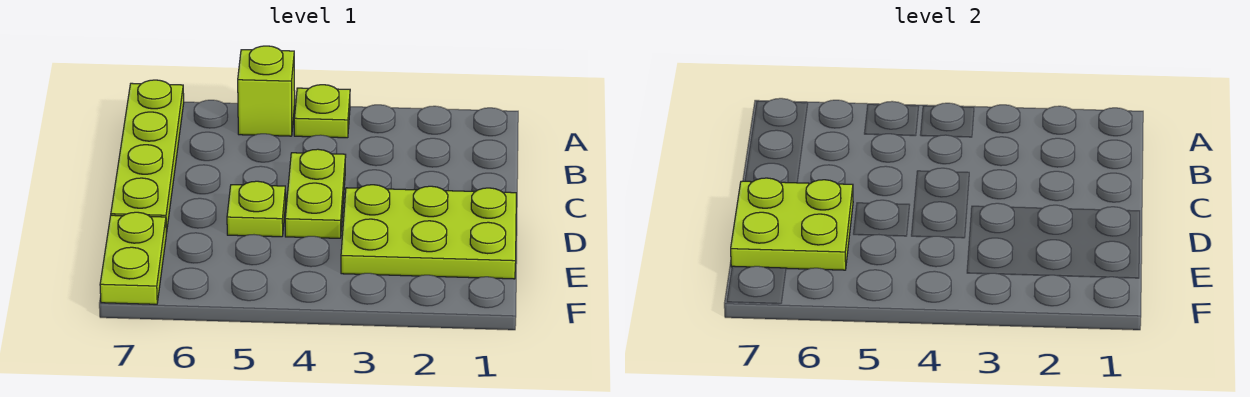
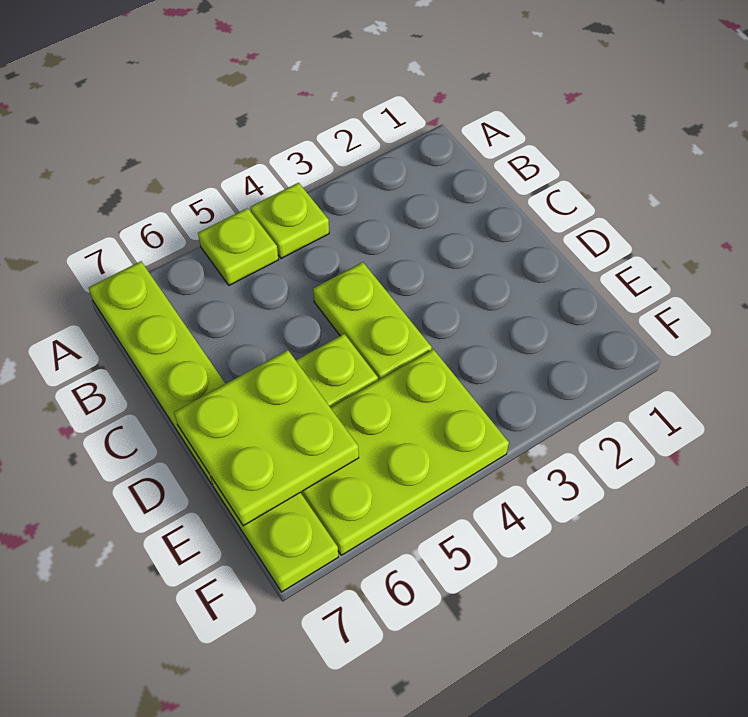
lime brick A5 level 1 -> lime plate A5 level 1
lime plate D1:E3 level 1 -> lime plate E4:F6 level 1

